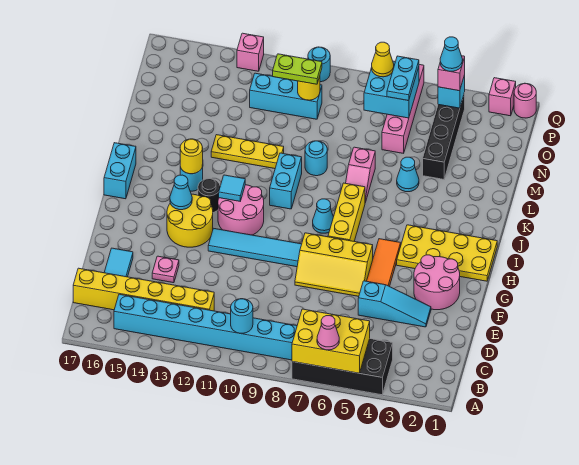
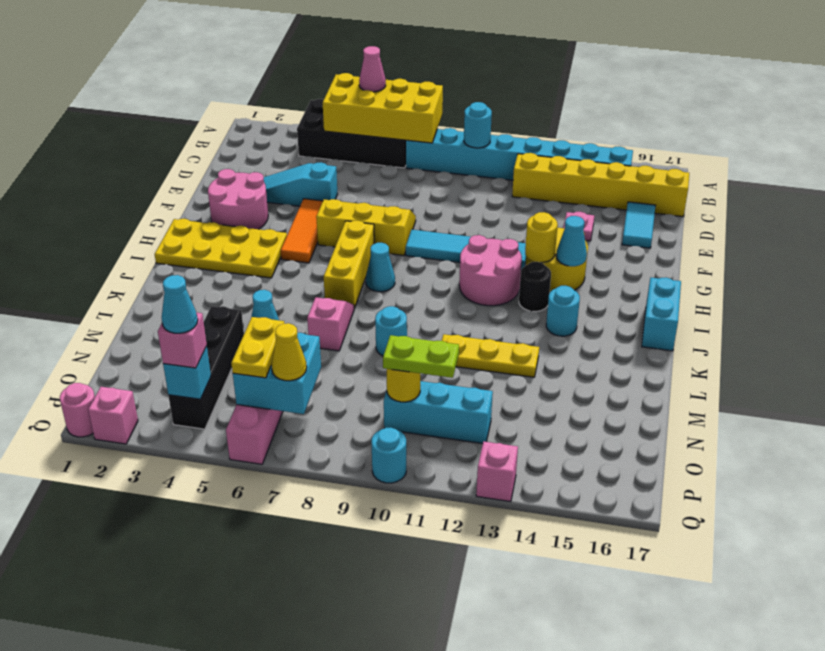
yellow brick A5:B7 level 2 -> yellow brick A5:B8 level 2
cyan tile I12 level 2 -> none
cyan brick J10:K10 level 1 -> none
yellow round brick J14 level 2 -> yellow round brick H13 level 2
cyan plate O6:P6 level 3 -> yellow plate O6:P6 level 3

